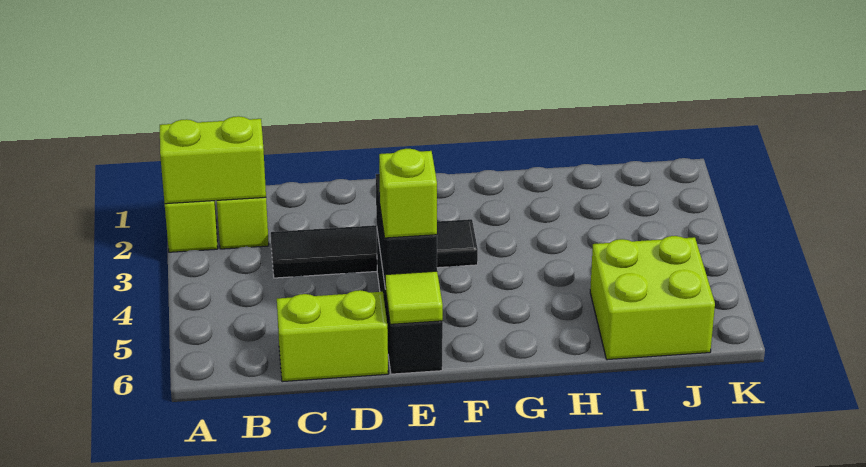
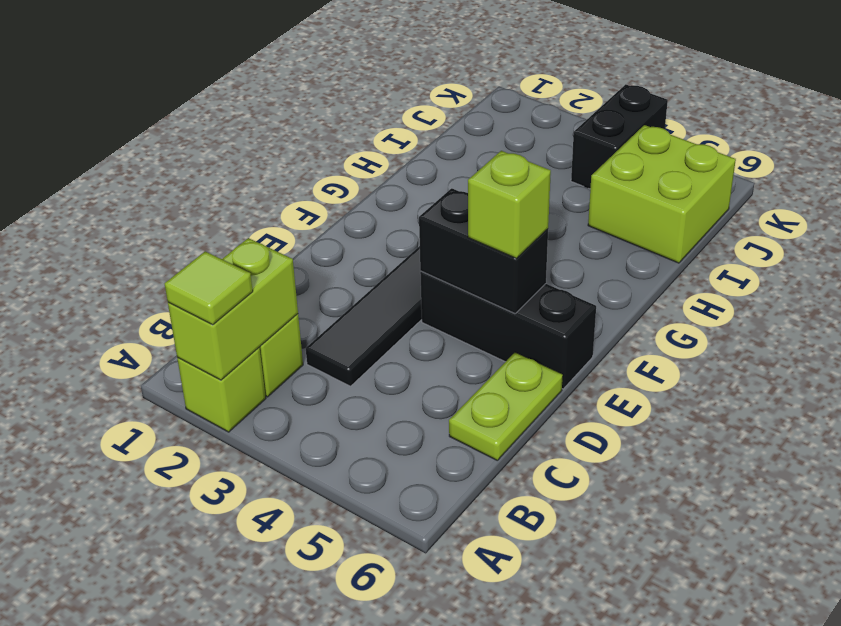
lime brick C6:D6 level 1 -> lime plate C6:D6 level 1
lime tile E6 level 2 -> lime tile A2 level 3
none -> black brick J4:K4 level 1

